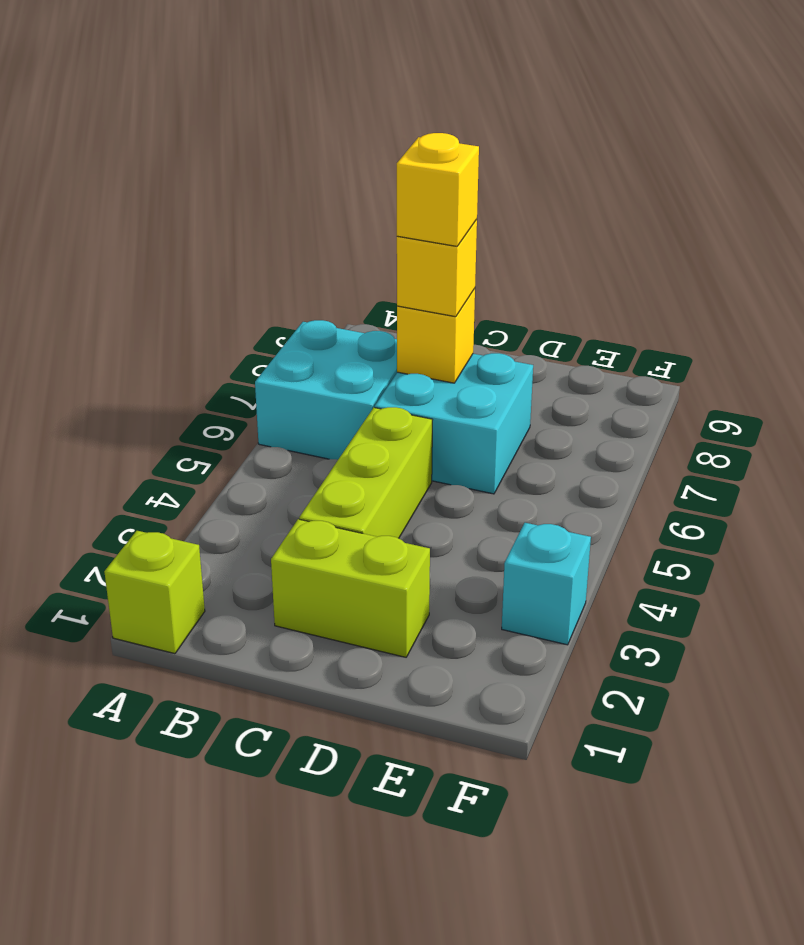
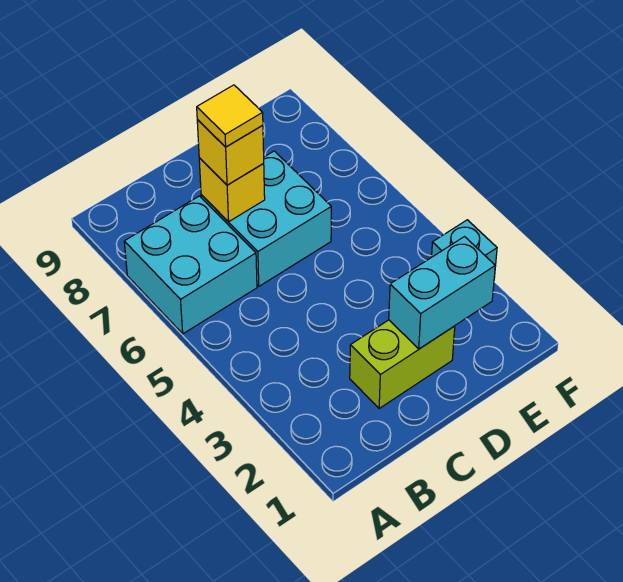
lime brick A1 level 1 -> none
lime brick C3:C5 level 1 -> none
yellow brick C7 level 4 -> yellow tile C7 level 4
none -> cyan brick D2:E2 level 2

